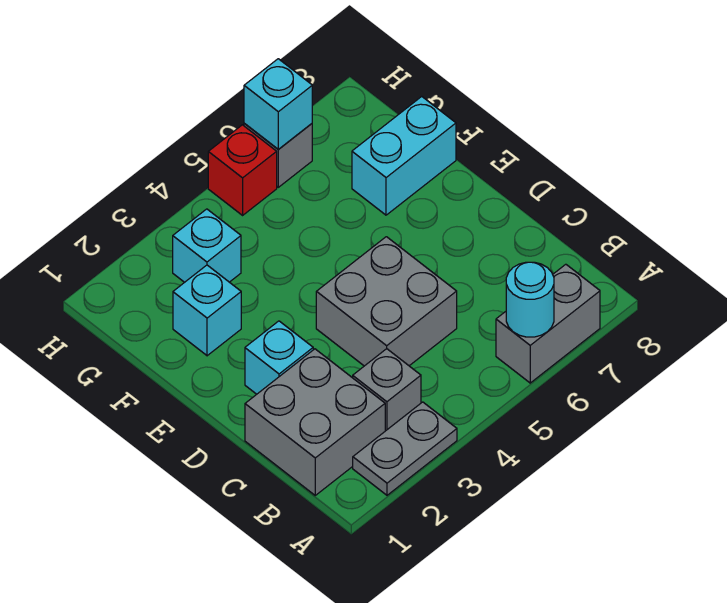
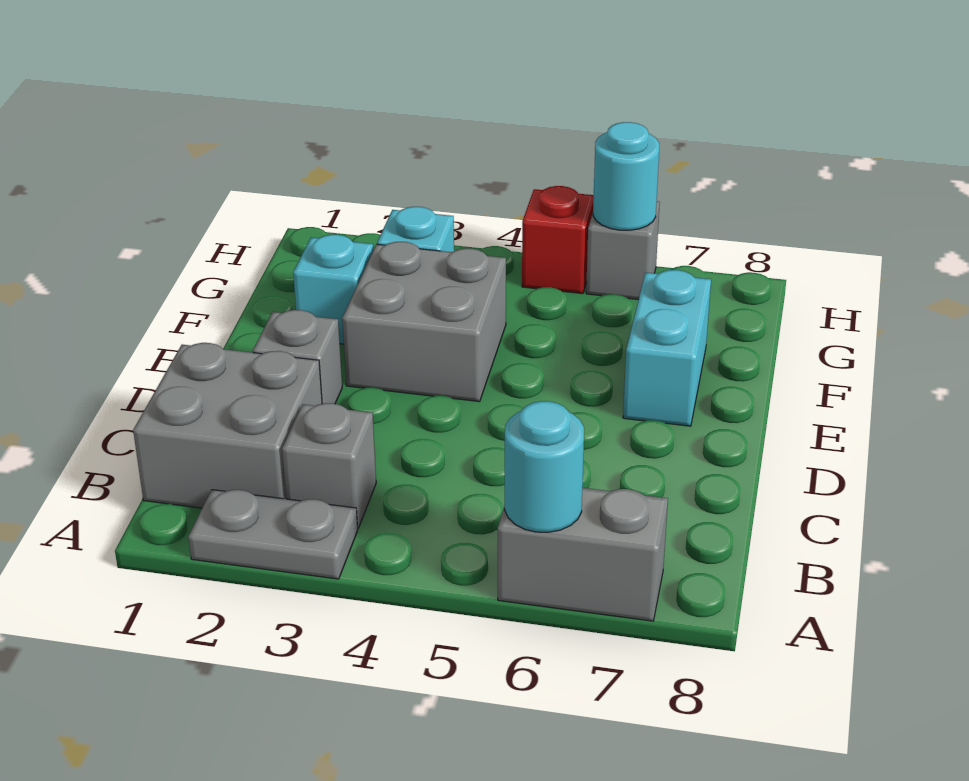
grey brick C4:D5 level 1 -> grey brick E3:F4 level 1
cyan brick D2 level 1 -> grey brick D2 level 1
cyan brick F7:F8 level 1 -> cyan brick E7:F7 level 1
cyan brick H6 level 2 -> cyan round brick H6 level 2

